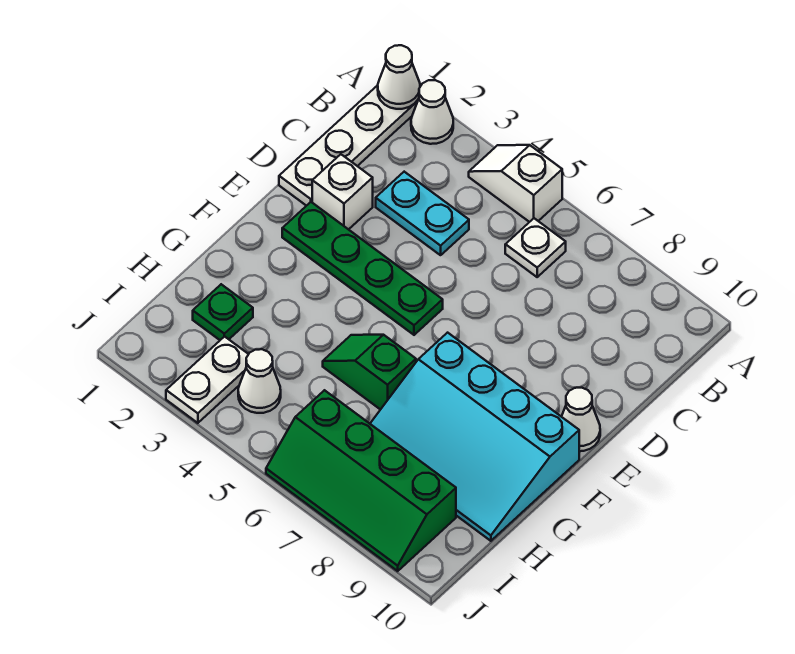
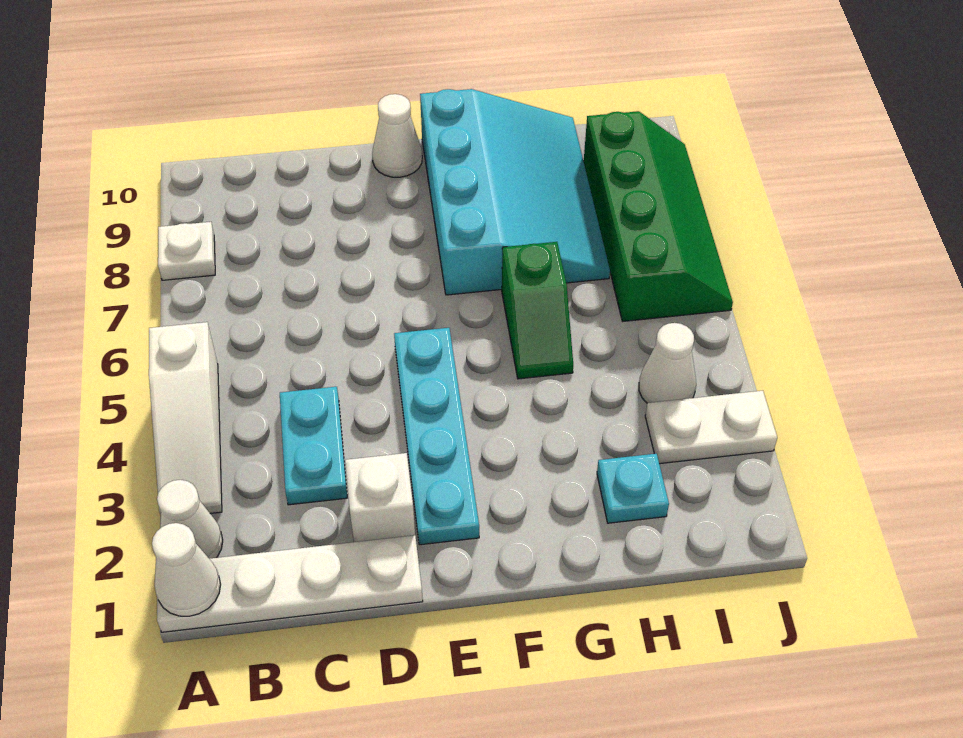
white slope A4:A5 level 1 top 5 -> white slope A3:A5 level 1 top 5
white plate B6 level 1 -> white plate A8 level 1
green plate E2:E5 level 1 -> cyan plate E2:E5 level 1
green plate H2 level 1 -> cyan plate H2 level 1

